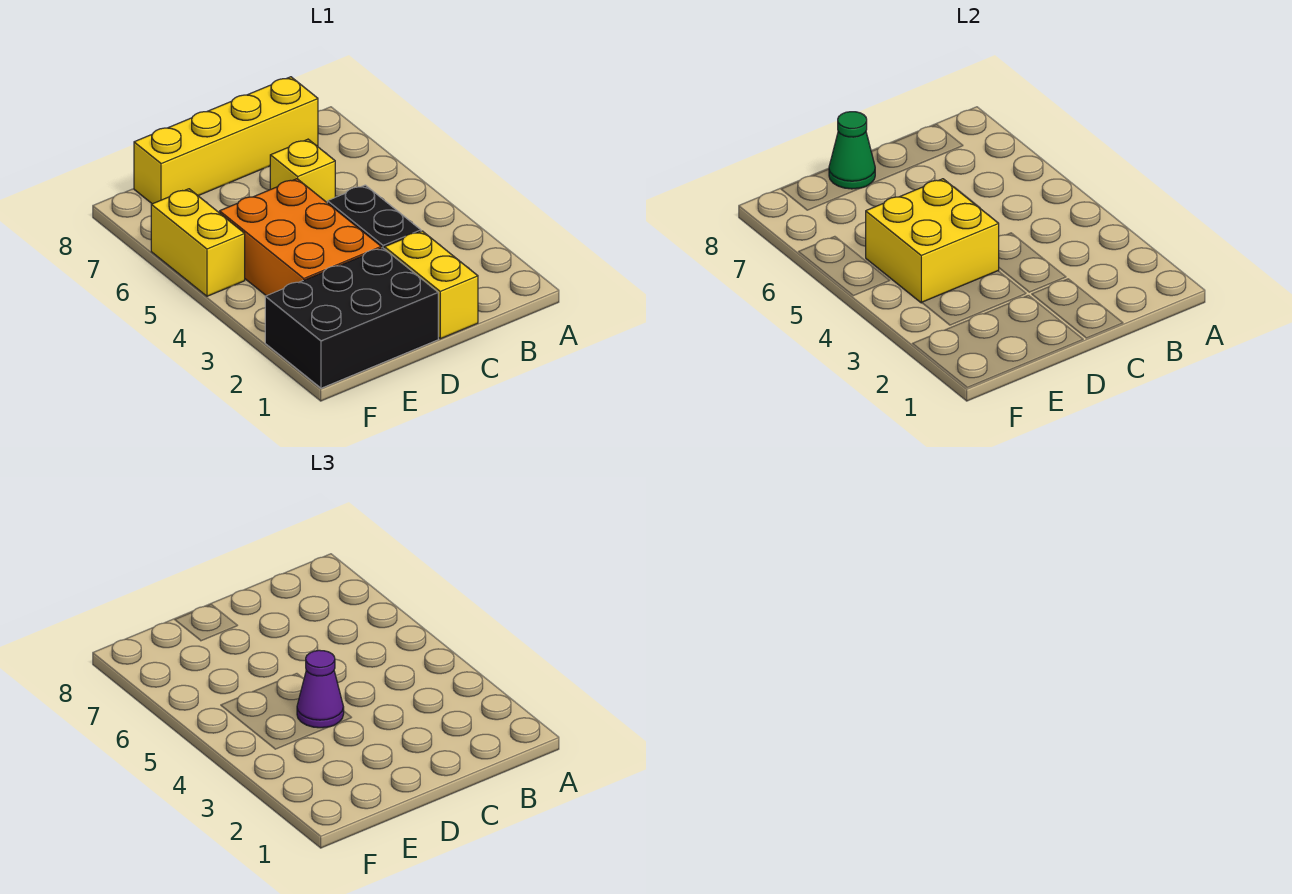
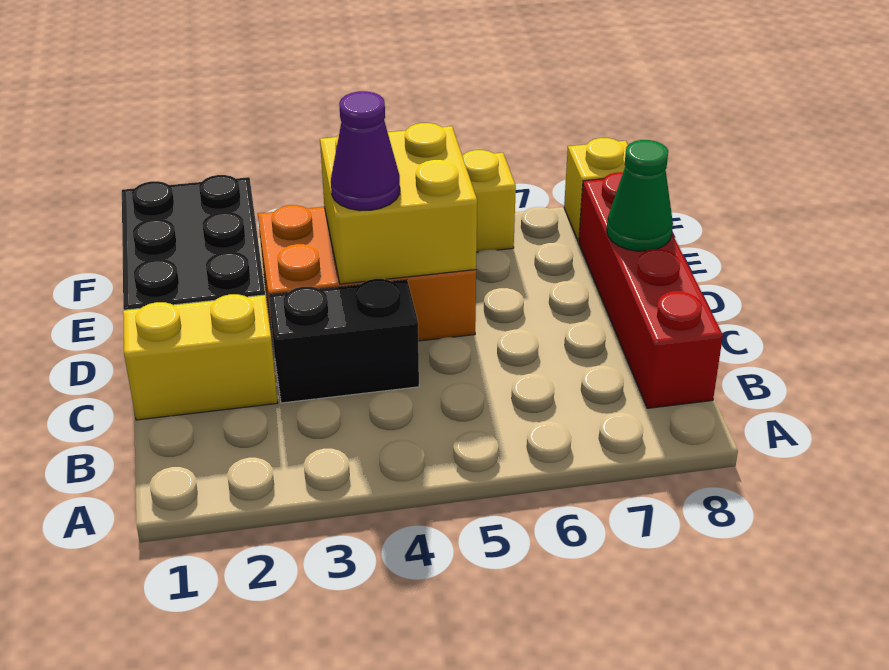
yellow brick B8:E8 level 1 -> red brick B8:E8 level 1
yellow brick C6 level 1 -> yellow brick F8 level 1

